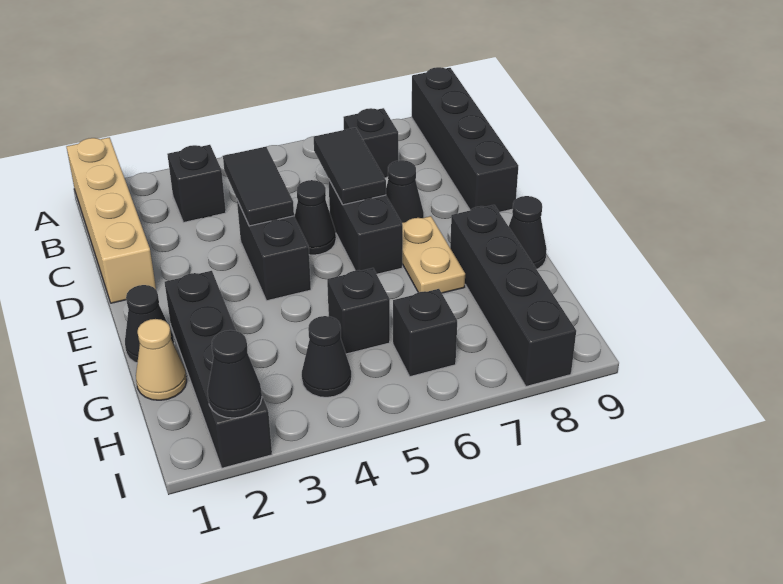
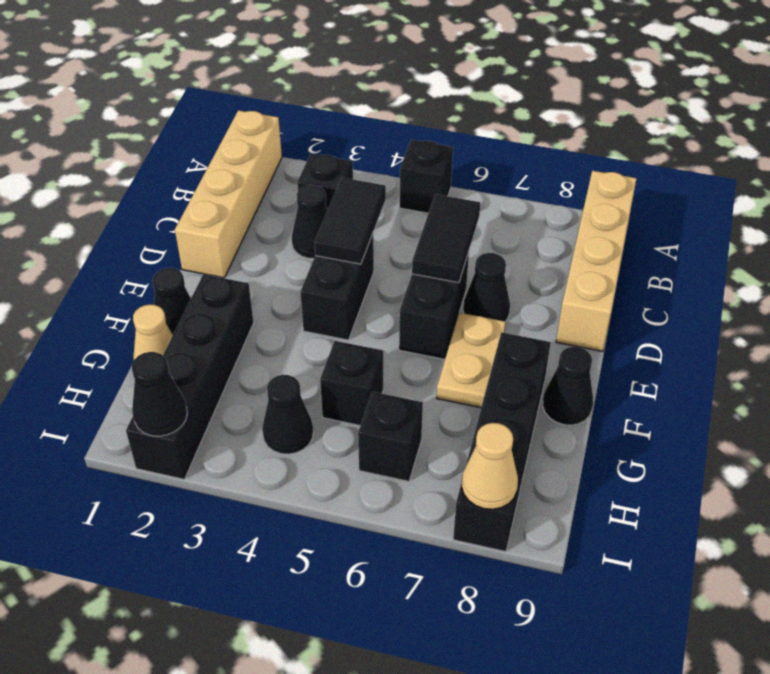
black brick A9:D9 level 1 -> tan brick A9:D9 level 1
black brick B7 level 1 -> black brick A5 level 1
black cone D5 level 1 -> black cone C3 level 1
none -> tan cone I8 level 2

